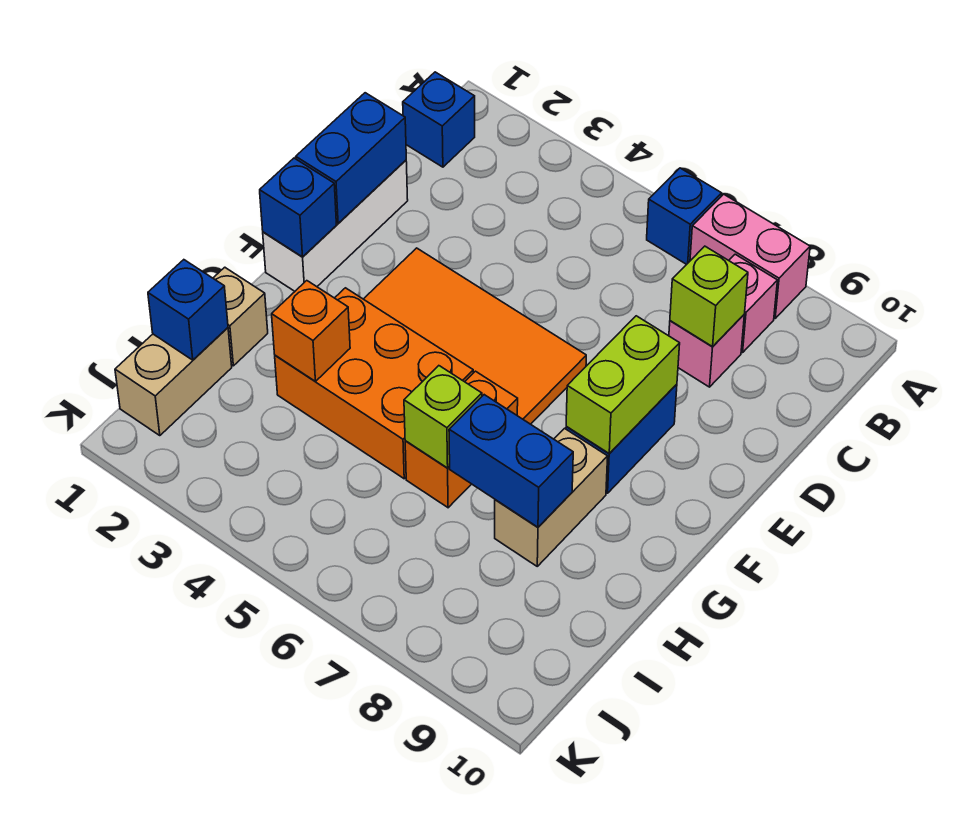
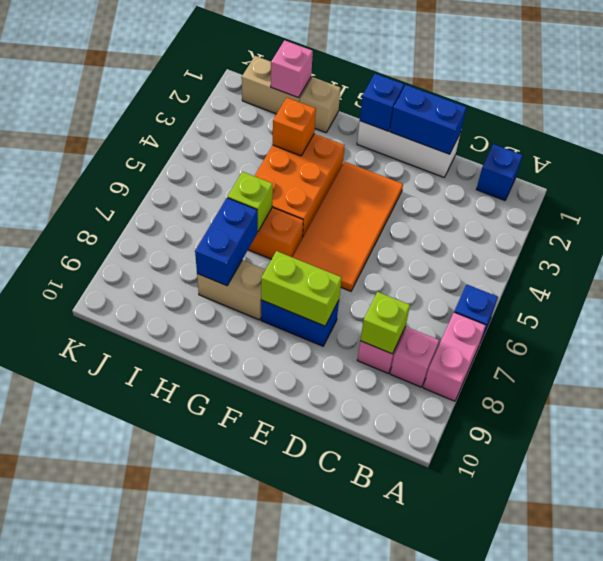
blue brick I1 level 2 -> pink brick I1 level 2

